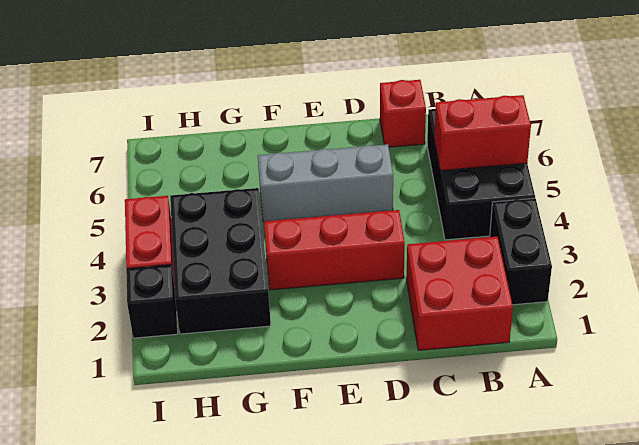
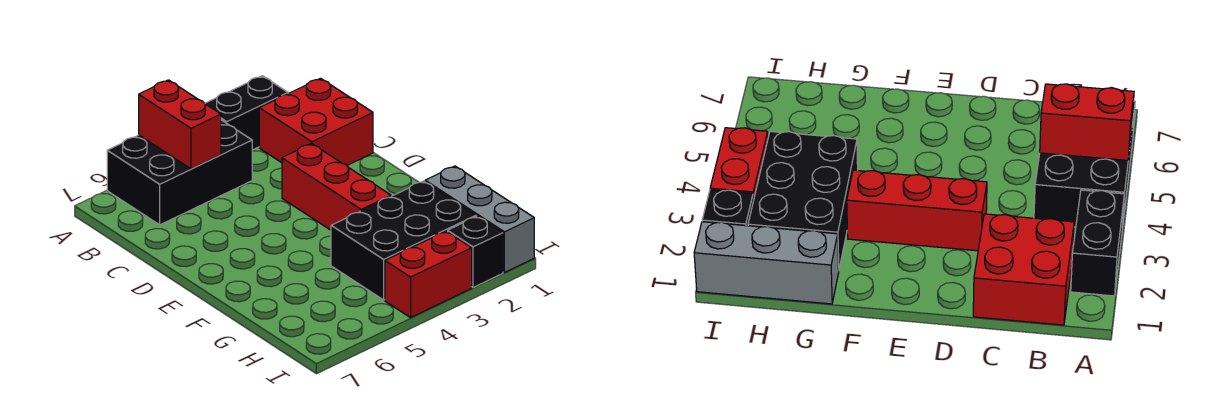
red brick C7 level 1 -> none
grey brick D5:F5 level 1 -> grey brick G1:I1 level 1

